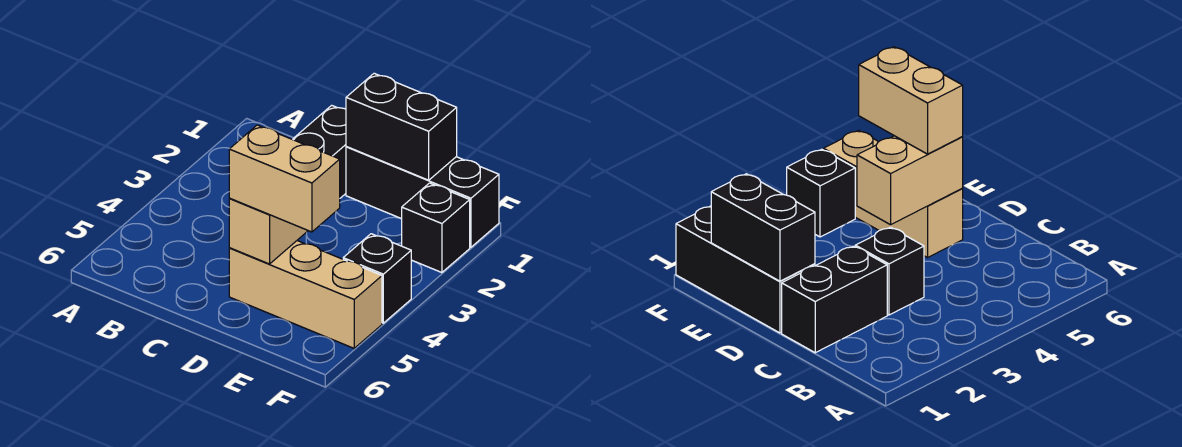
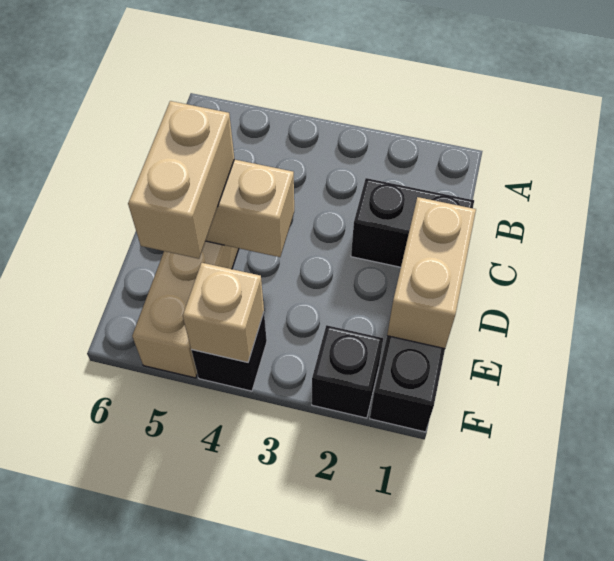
black brick C3 level 1 -> none
black brick D1:E1 level 2 -> tan brick D1:E1 level 2
none -> tan brick F4 level 2

